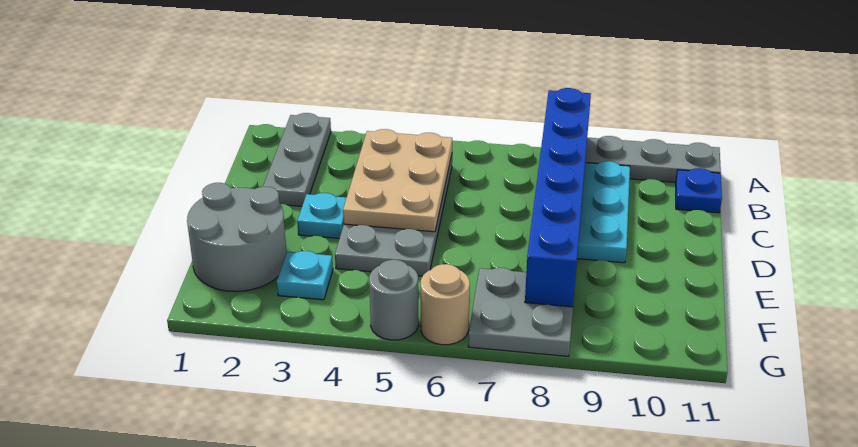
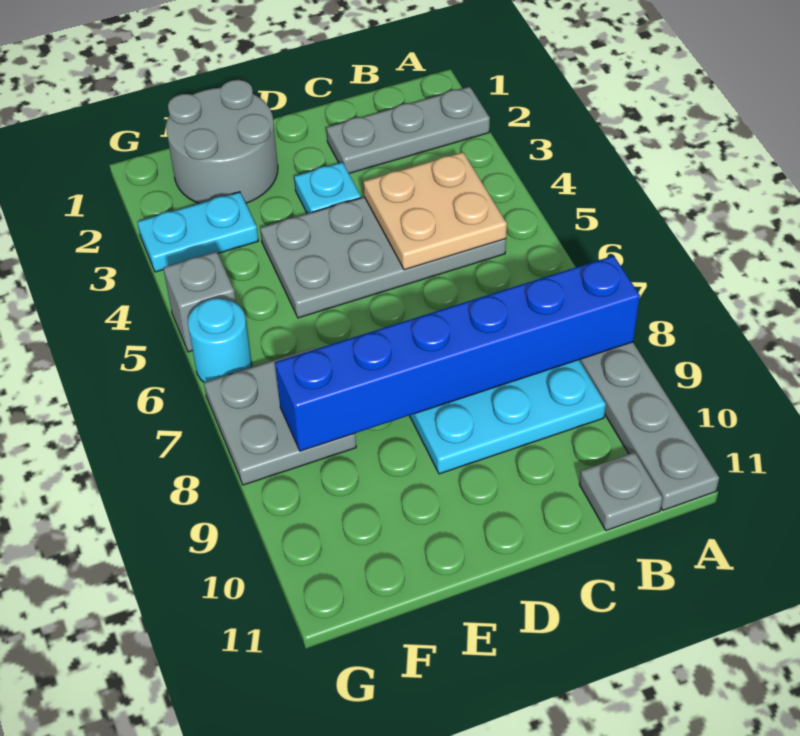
tan plate B4:D5 level 2 -> tan plate B4:C5 level 2
blue plate B11 level 1 -> grey plate B11 level 1
cyan plate F3 level 1 -> cyan plate F3:G3 level 1
grey round brick G5 level 1 -> grey brick G5 level 1
tan round brick G6 level 1 -> cyan round brick G6 level 1

